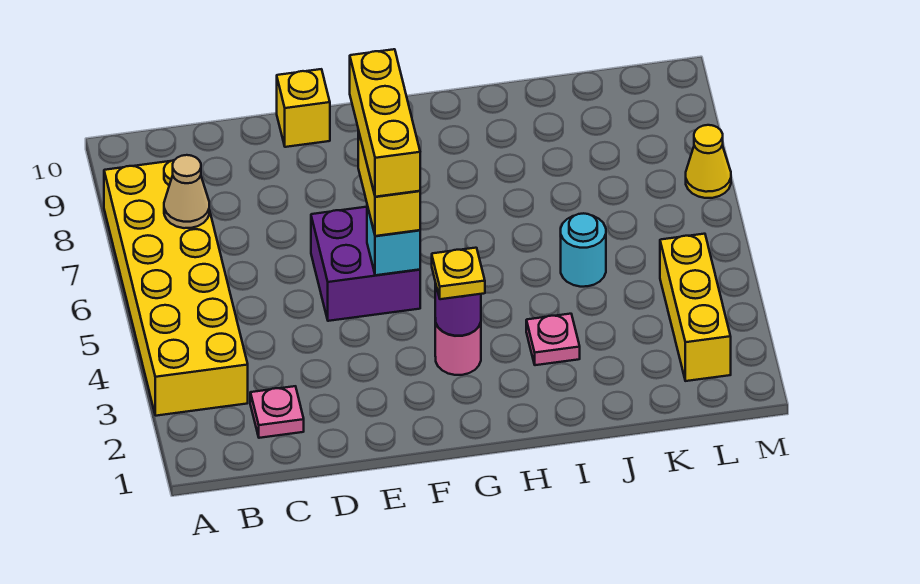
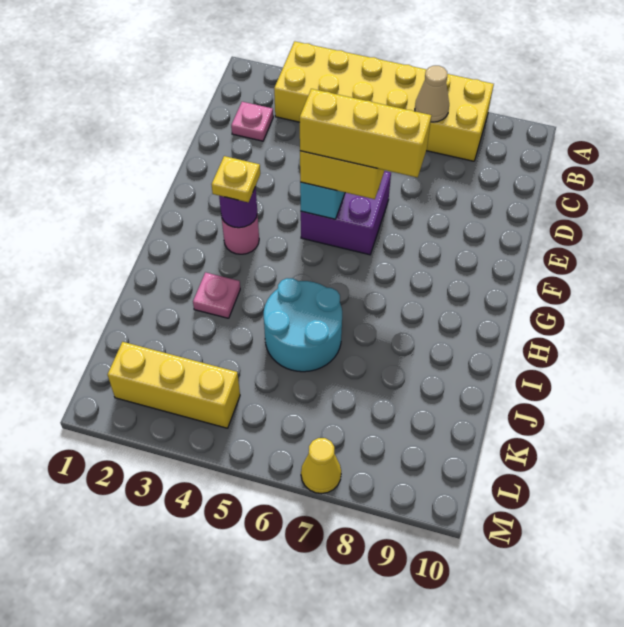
yellow brick E10 level 1 -> none
cyan round brick J5 level 1 -> cyan round brick I5:J6 level 1

